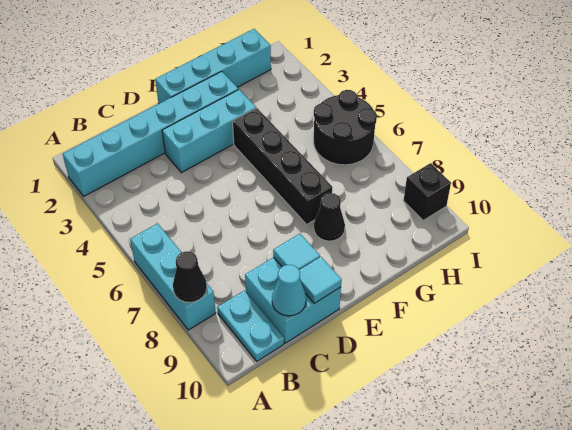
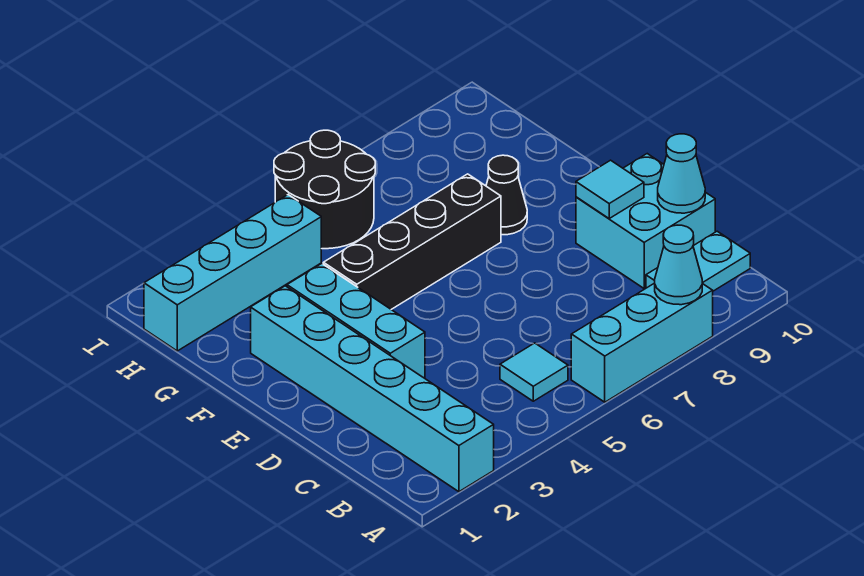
black cone A8 level 2 -> cyan cone A8 level 2
cyan tile D10 level 2 -> cyan tile B5 level 1
cyan brick E1:H1 level 1 -> cyan brick H1:H4 level 1
black brick I9 level 1 -> none

